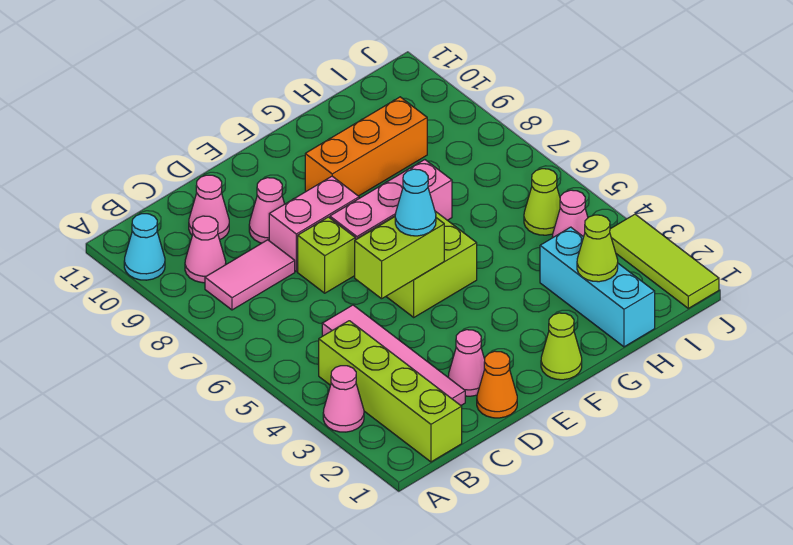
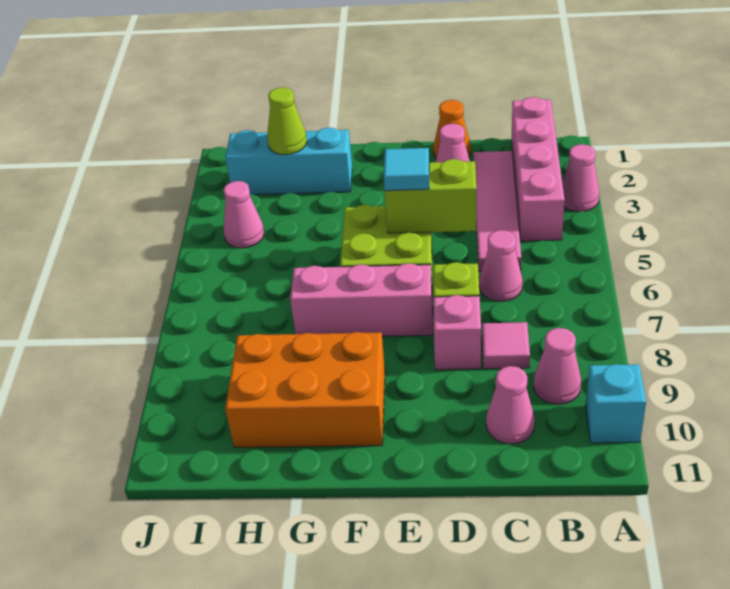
cyan cone A10 level 1 -> cyan brick A10 level 1
lime brick B1:B4 level 1 -> pink brick B1:B4 level 1
pink tile B8:C8 level 1 -> pink tile C8 level 1
pink brick D8:E8 level 1 -> pink brick D8 level 1
pink cone D9 level 1 -> pink cone C6 level 1
cyan cone E5 level 3 -> cyan tile E5 level 3
lime cone F1 level 1 -> none
orange brick F9:H9 level 1 -> orange brick F9:H10 level 1
cyan brick H1:H3 level 1 -> cyan brick G2:I2 level 1
lime cone I5 level 1 -> none
lime tile J1:J3 level 1 -> none

